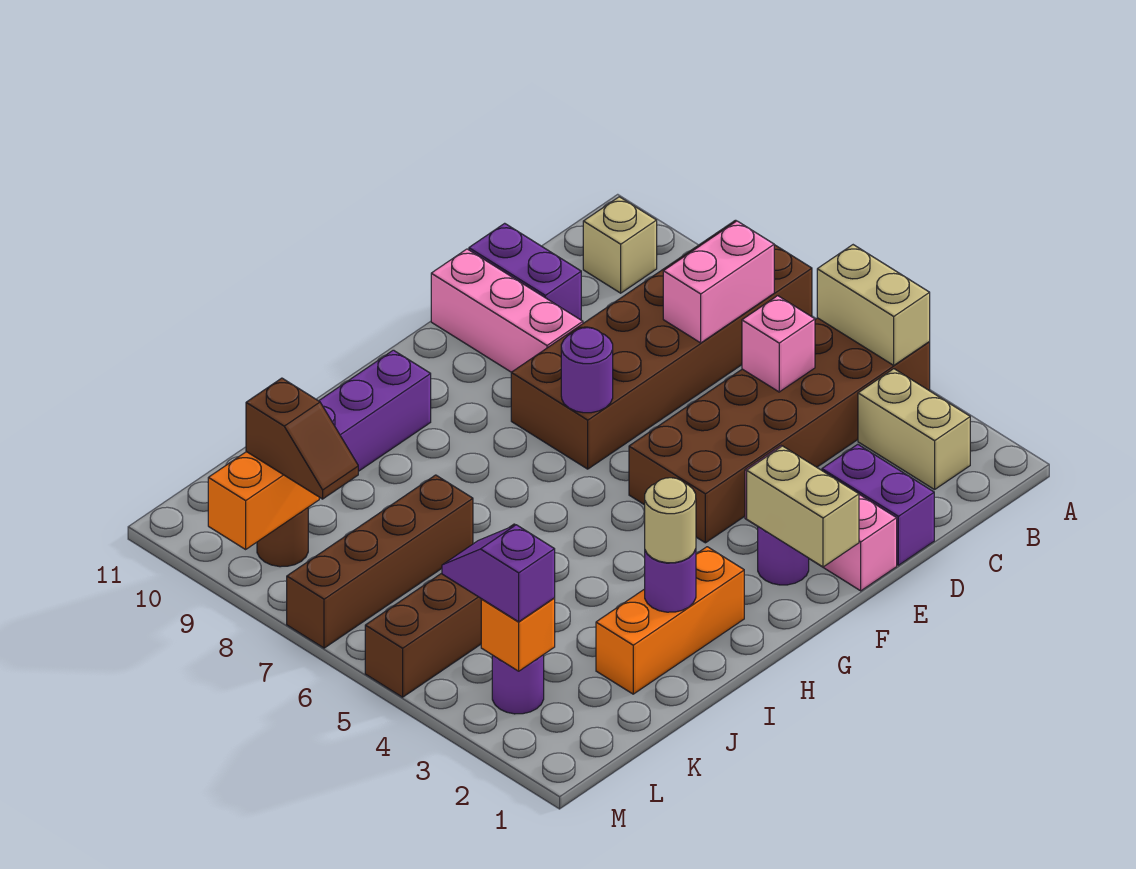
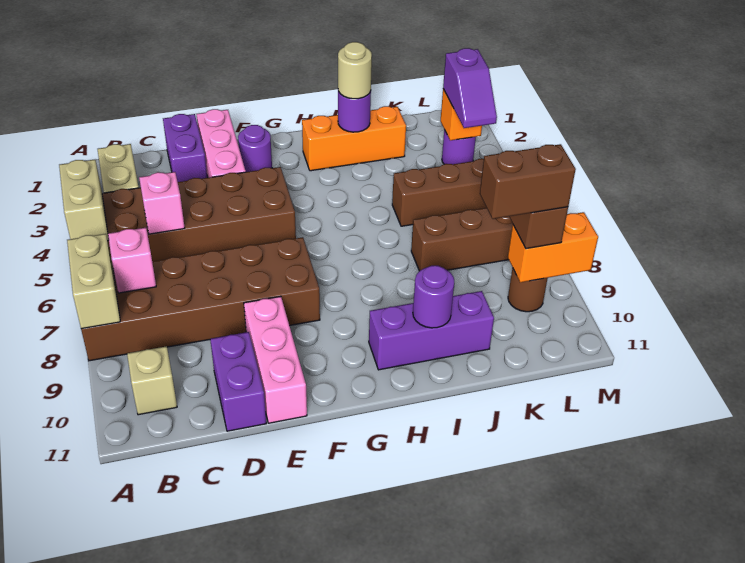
pink brick B7:C7 level 2 -> pink brick B7 level 2
tan brick F1:F2 level 2 -> tan brick A7:A8 level 2
purple round brick F7 level 2 -> purple round brick I10 level 2
none -> brown brick K9:L9 level 4

